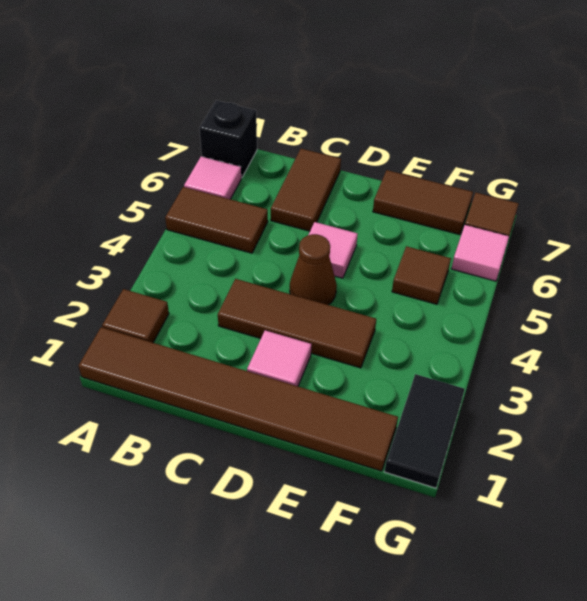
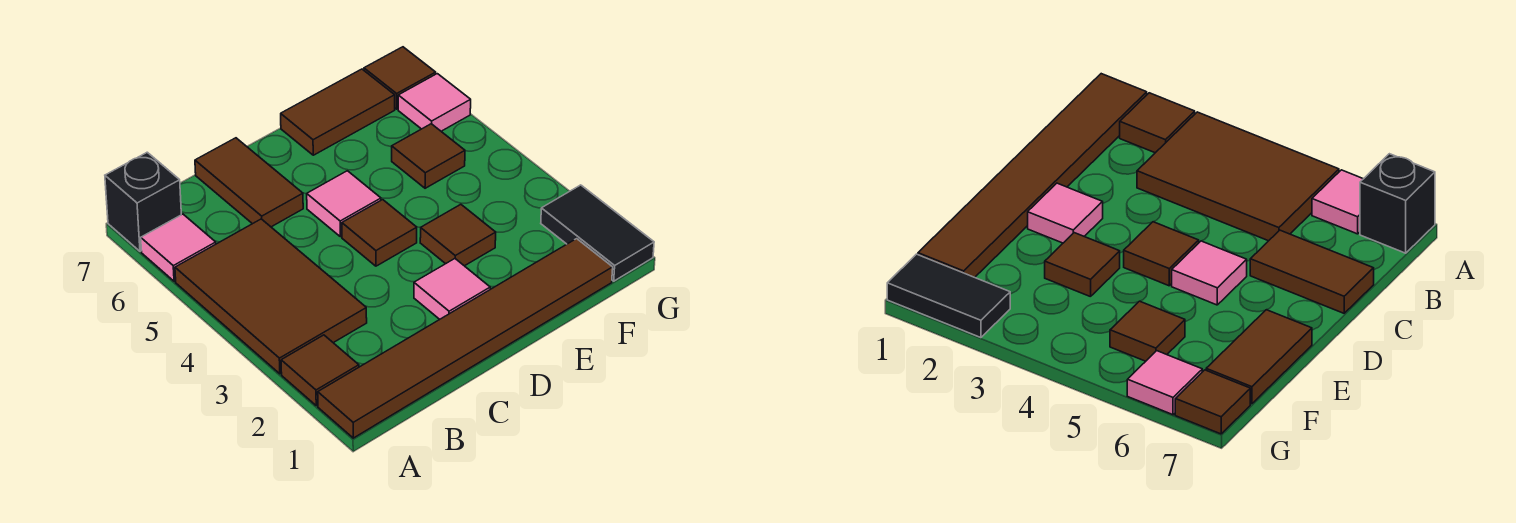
brown tile A5:B5 level 1 -> brown tile A3:B5 level 1
brown tile C3:E3 level 1 -> brown tile E3 level 1
brown cone D4 level 1 -> brown tile D4 level 1

